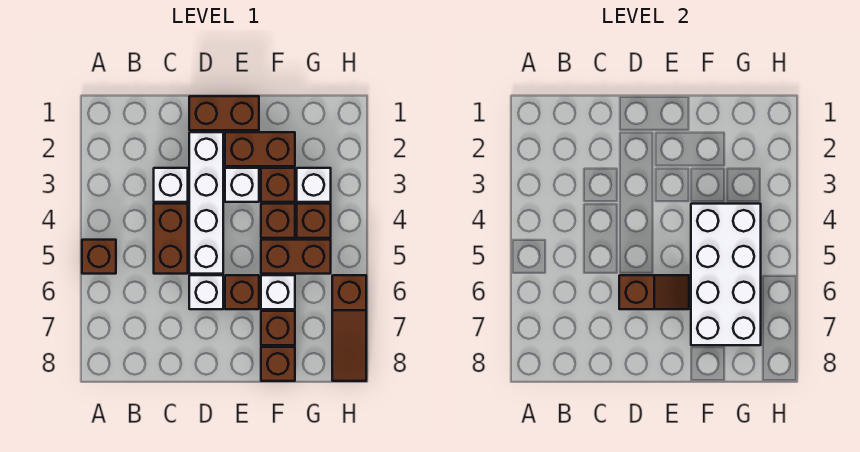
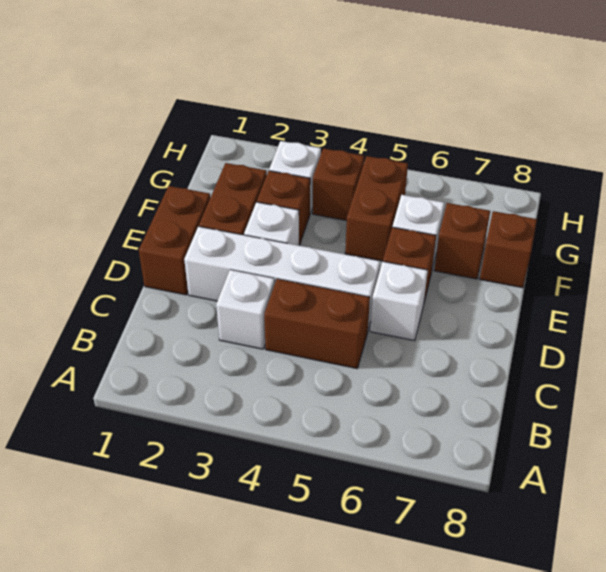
brown brick A5 level 1 -> none
brown slope D6:E6 level 2 top D -> none
brown brick F4 level 1 -> none
white brick F4:G7 level 2 -> none
brown slope H6:H8 level 1 top 6 -> none

